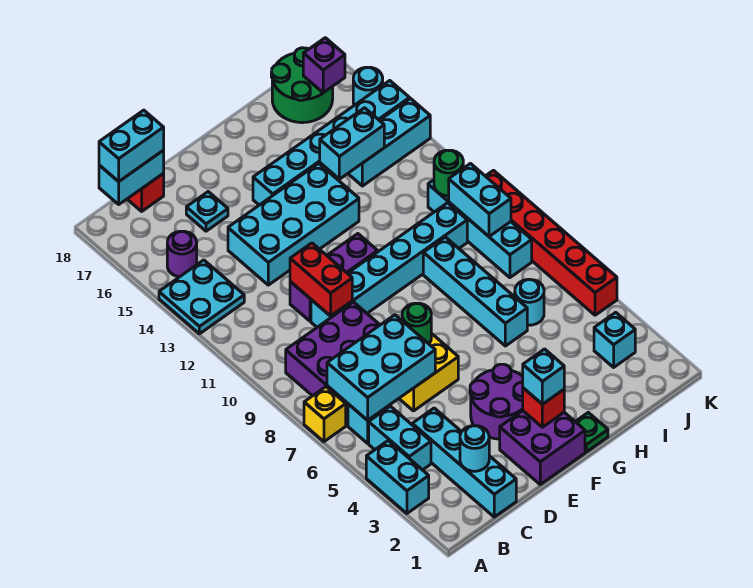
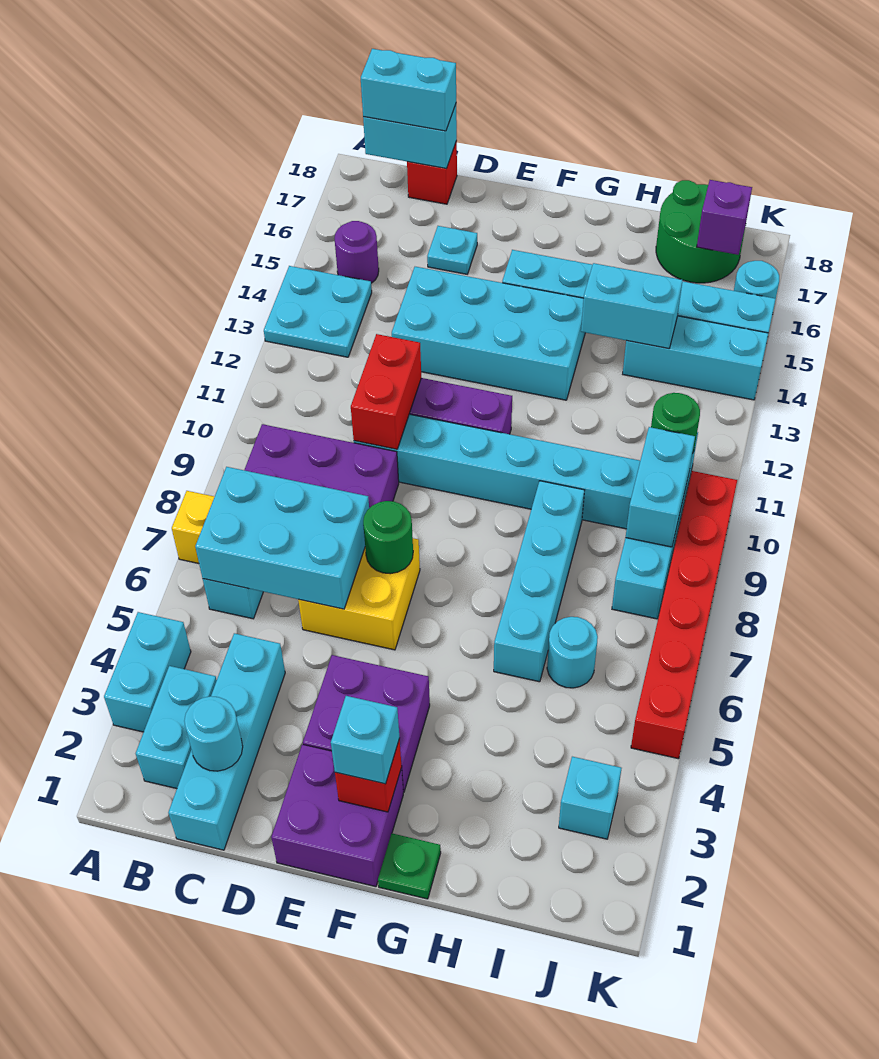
cyan brick B4:B5 level 1 -> cyan brick B2:B3 level 1
purple round brick E3:F4 level 1 -> purple brick E3:F4 level 1

